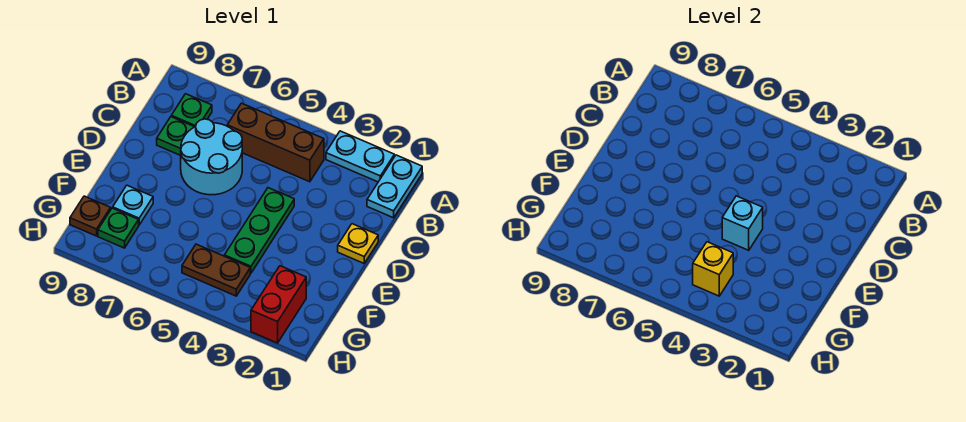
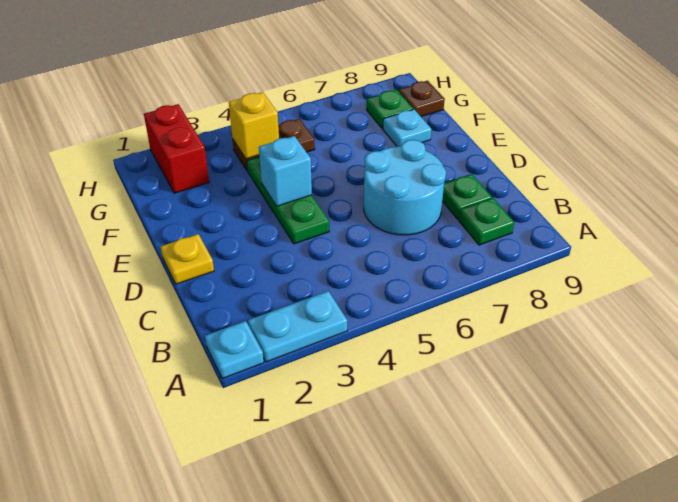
cyan plate A1:B1 level 1 -> cyan plate A1 level 1
brown brick B4:B6 level 1 -> none

